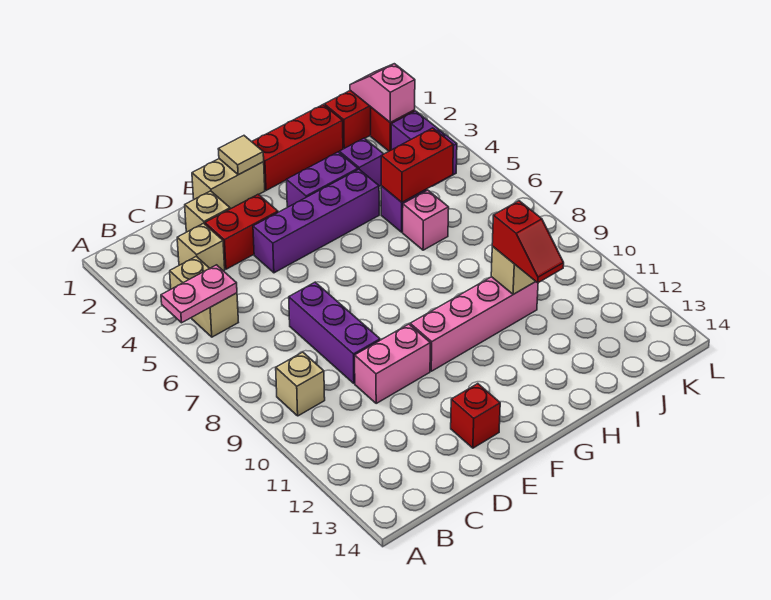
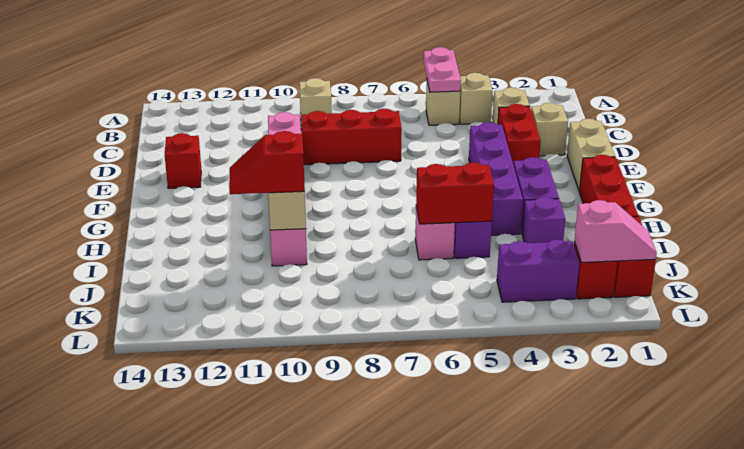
purple brick D7:D9 level 1 -> red brick D7:D9 level 1
tan tile F1 level 2 -> none
red brick I5:J5 level 2 -> red brick I5:I6 level 2

